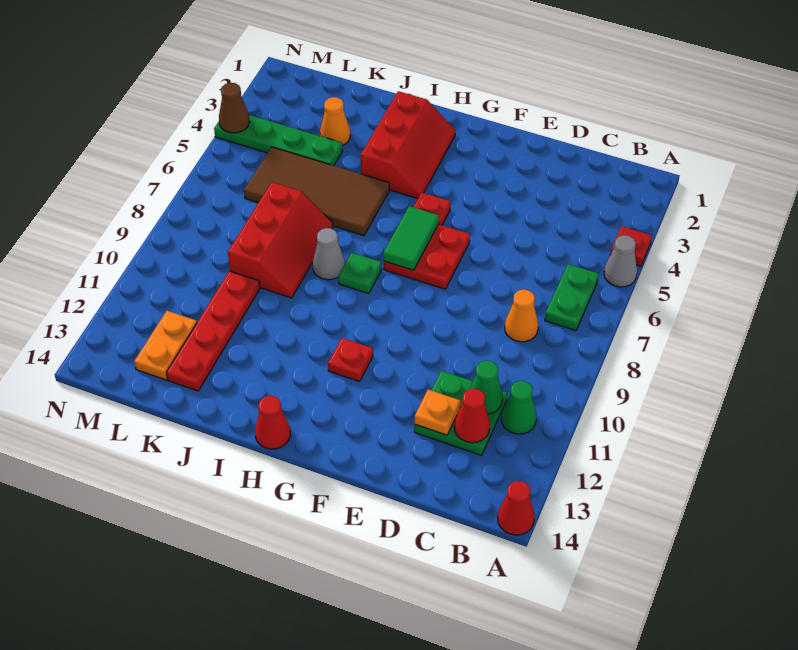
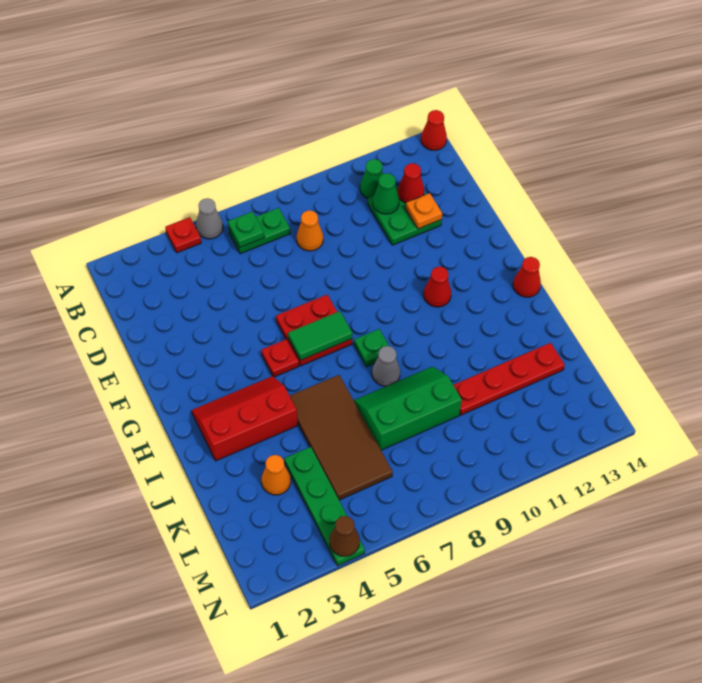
none -> green plate B6 level 2
red plate G11 level 1 -> red cone G11 level 1
red slope J7:K9 level 1 top K -> green slope J7:K9 level 1 top K
orange plate L12:L13 level 1 -> none

